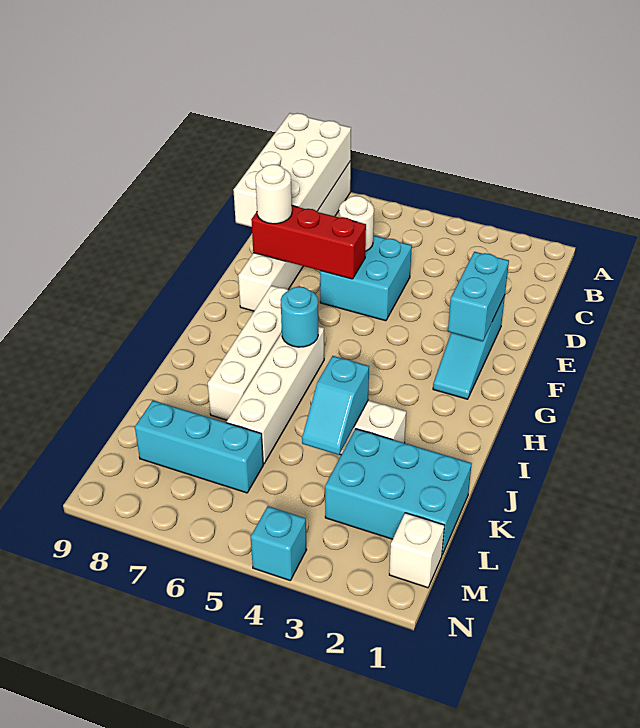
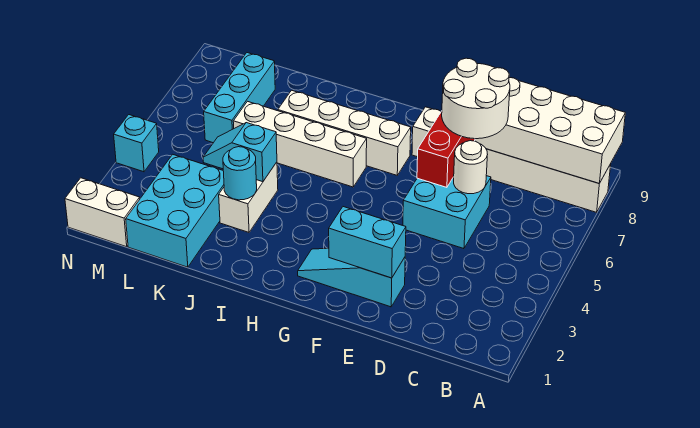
white round brick E8 level 3 -> white round brick D7:E8 level 3
cyan round brick H6 level 2 -> cyan round brick J3 level 2
white brick M1 level 1 -> white brick M1:N1 level 1

